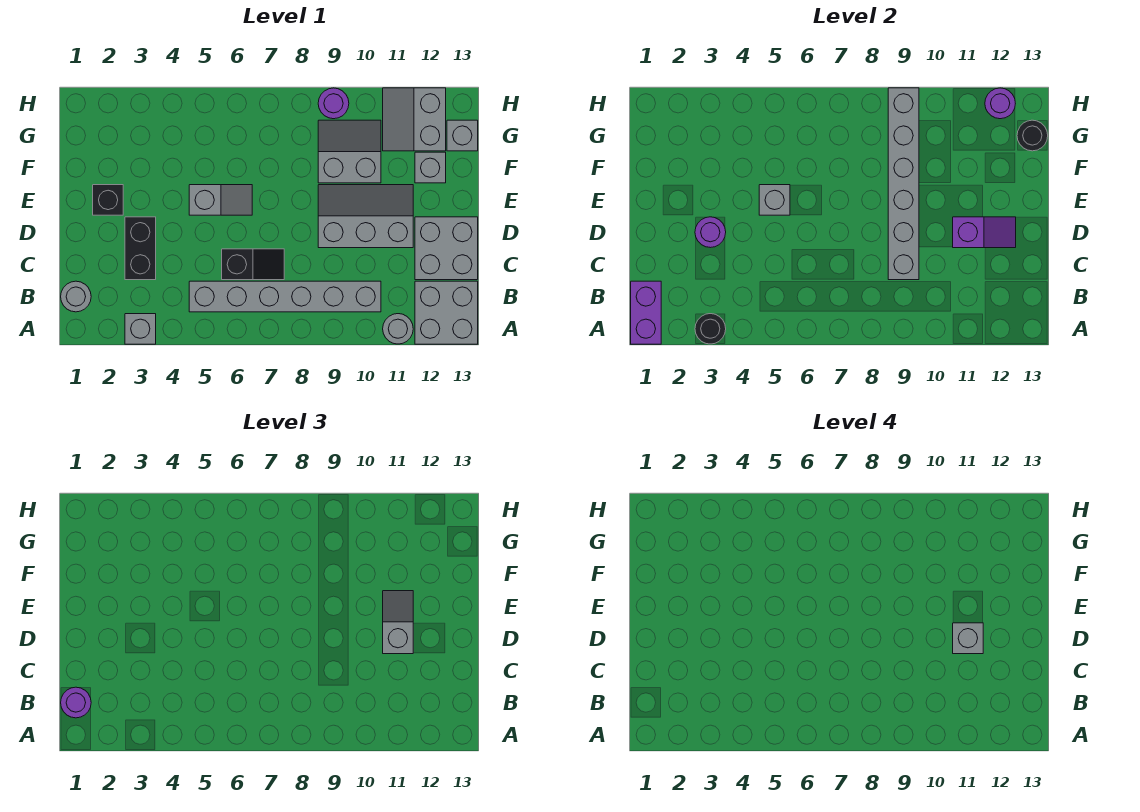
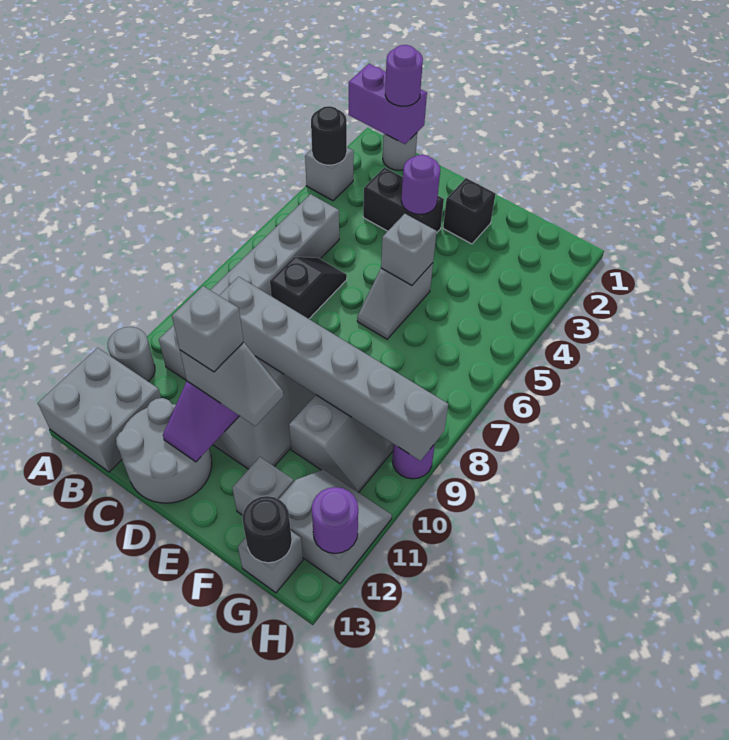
black slope C6:C7 level 1 top 6 -> black slope C6:C7 level 1 top 7
grey brick C12:D13 level 1 -> grey round brick C12:D13 level 1

